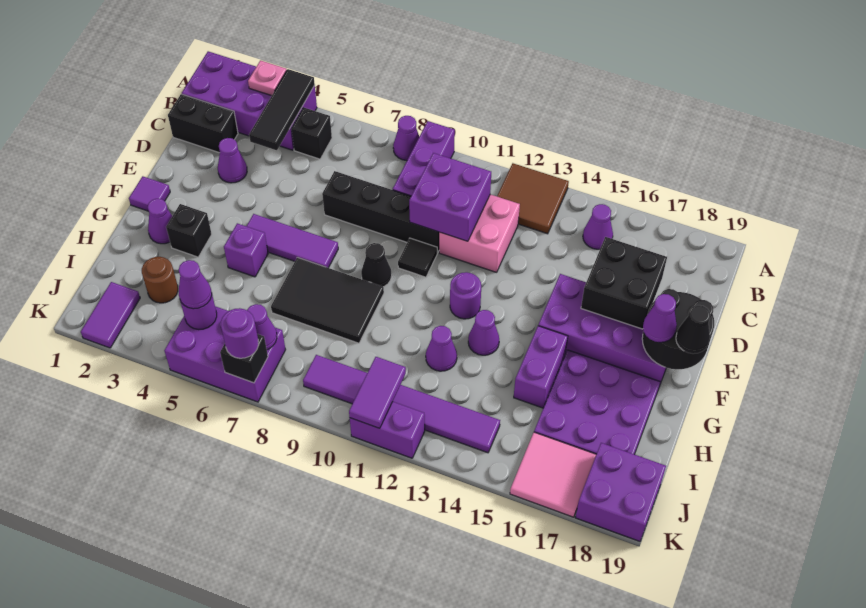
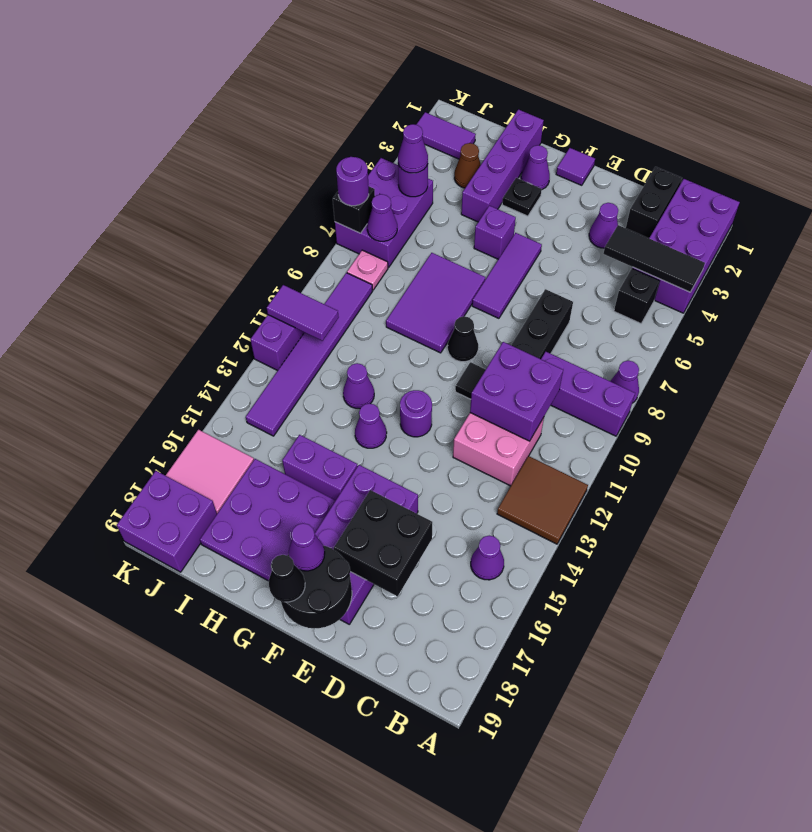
pink plate A3 level 2 -> pink plate J8 level 1
black brick G3 level 1 -> black plate G3 level 1
black tile G7:H9 level 1 -> purple tile G7:H9 level 1
none -> purple brick H1:H4 level 1
brown round brick I3 level 1 -> brown cone I3 level 1

